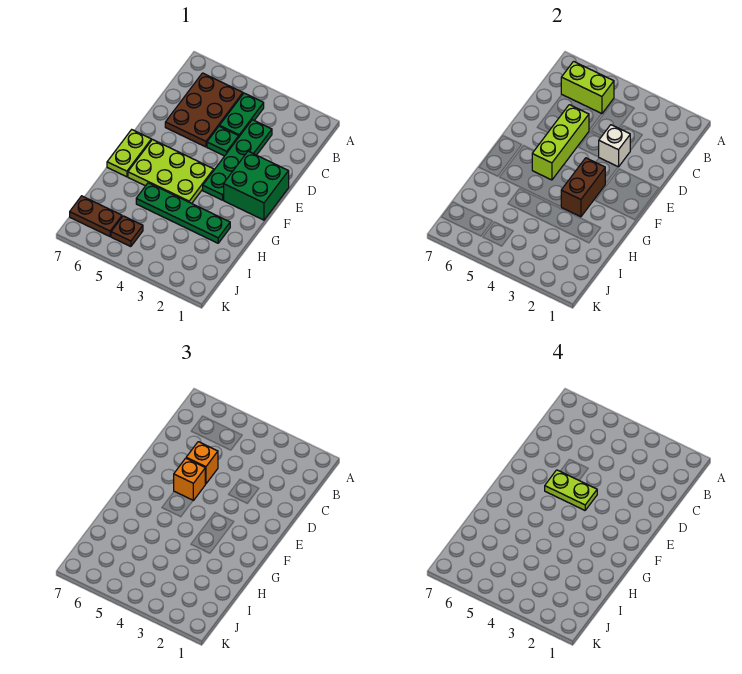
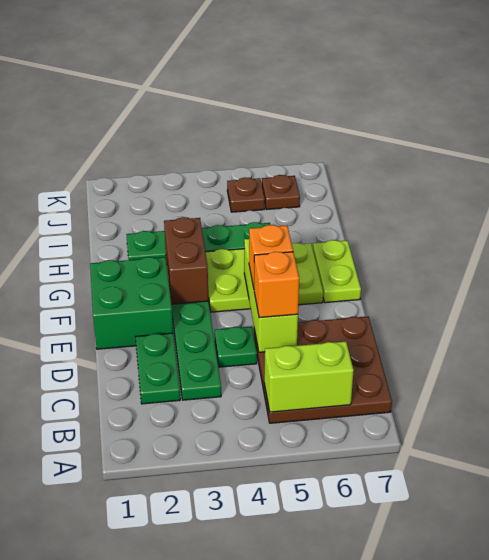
green plate B4:C4 level 1 -> green plate C2:D2 level 1
brown plate B5:D6 level 1 -> brown plate B5:D7 level 1
white brick D3 level 2 -> none
lime plate E4:E5 level 4 -> none
brown plate J6:J7 level 1 -> brown plate J6 level 1

